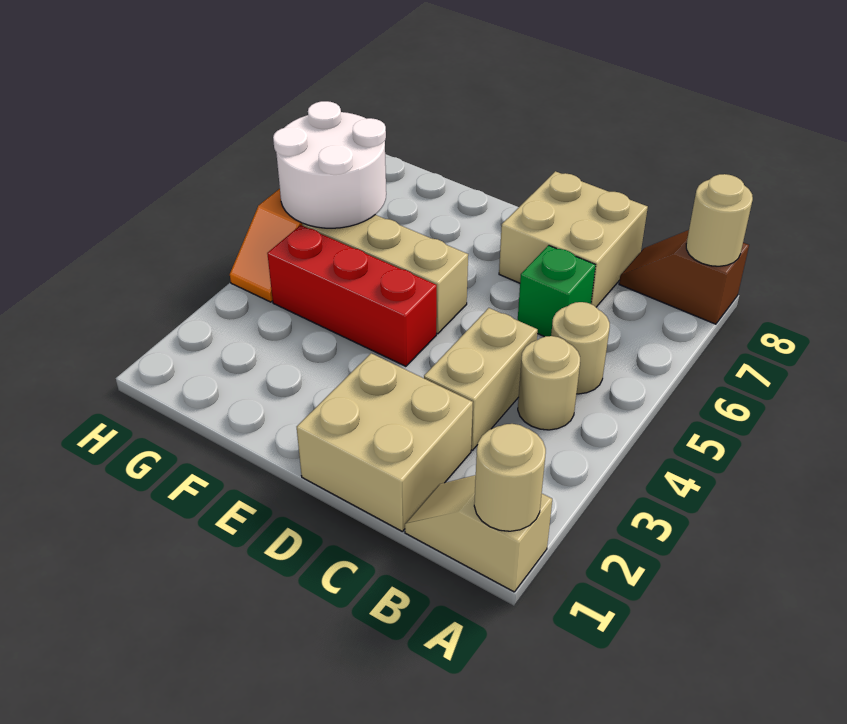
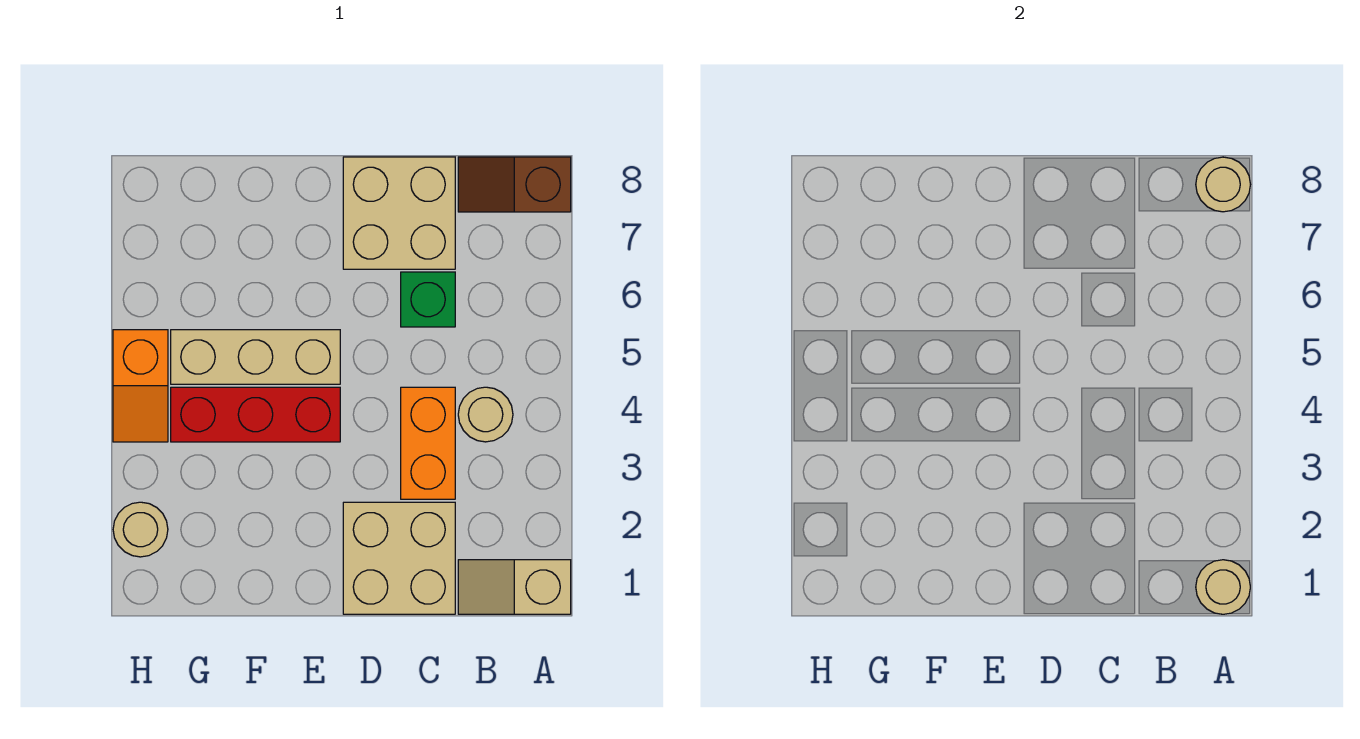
tan round brick B5 level 1 -> tan round brick H2 level 1
tan brick C3:C4 level 1 -> orange brick C3:C4 level 1
white round brick G5:H6 level 2 -> none

